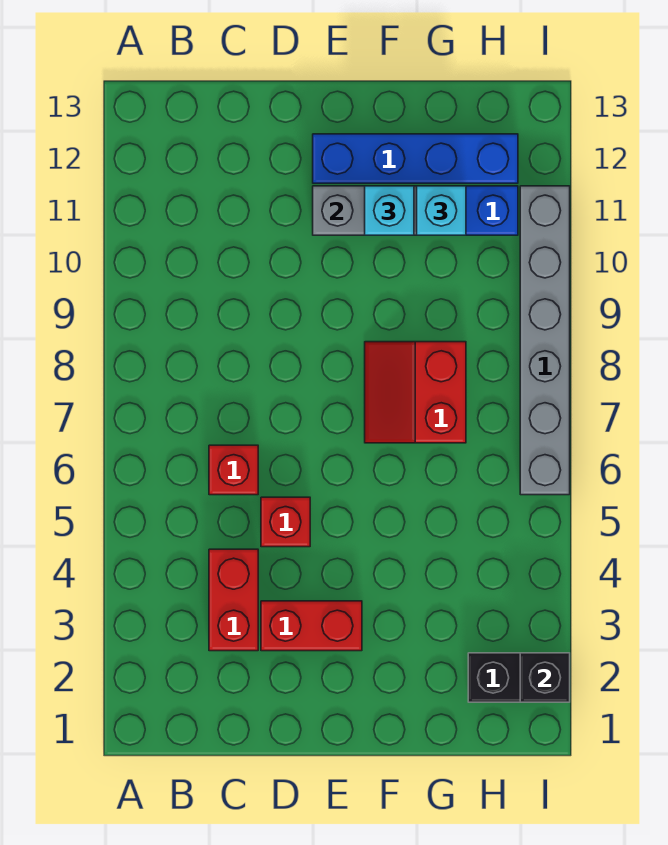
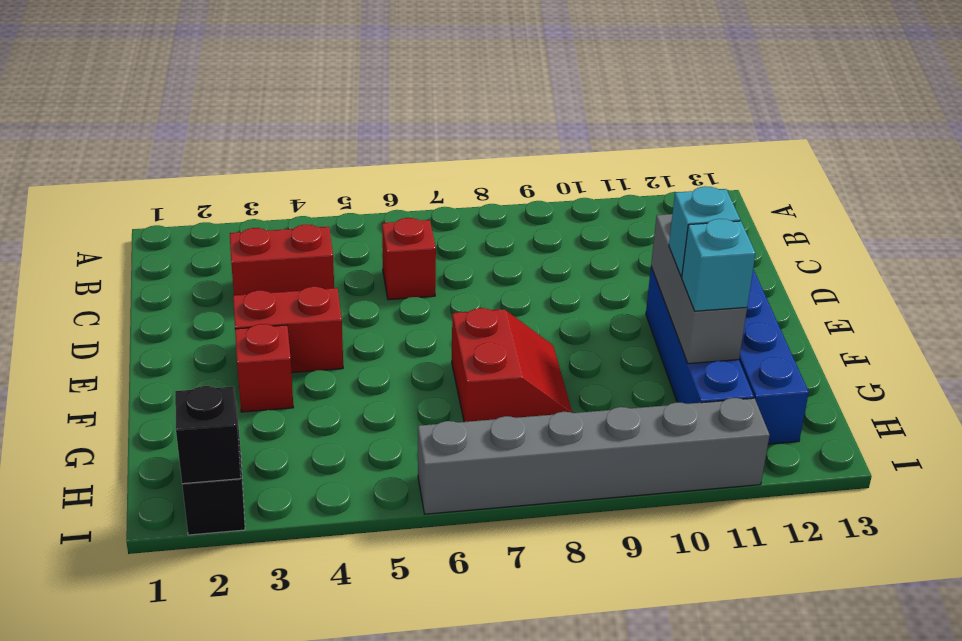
red brick D3:E3 level 1 -> red brick E3:E4 level 1
red brick D5 level 1 -> red brick F3 level 1
red slope F7:G8 level 1 top G -> red slope F7:G8 level 1 top 7

